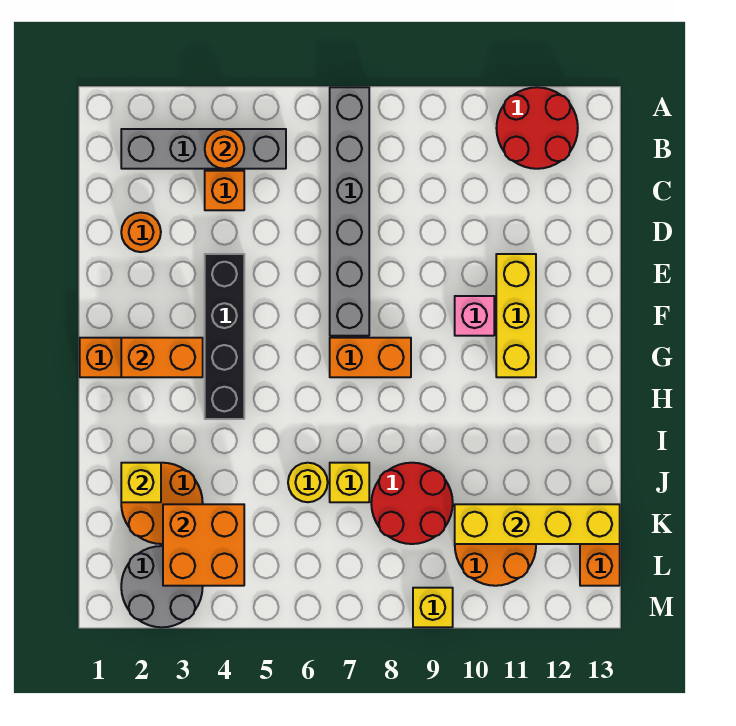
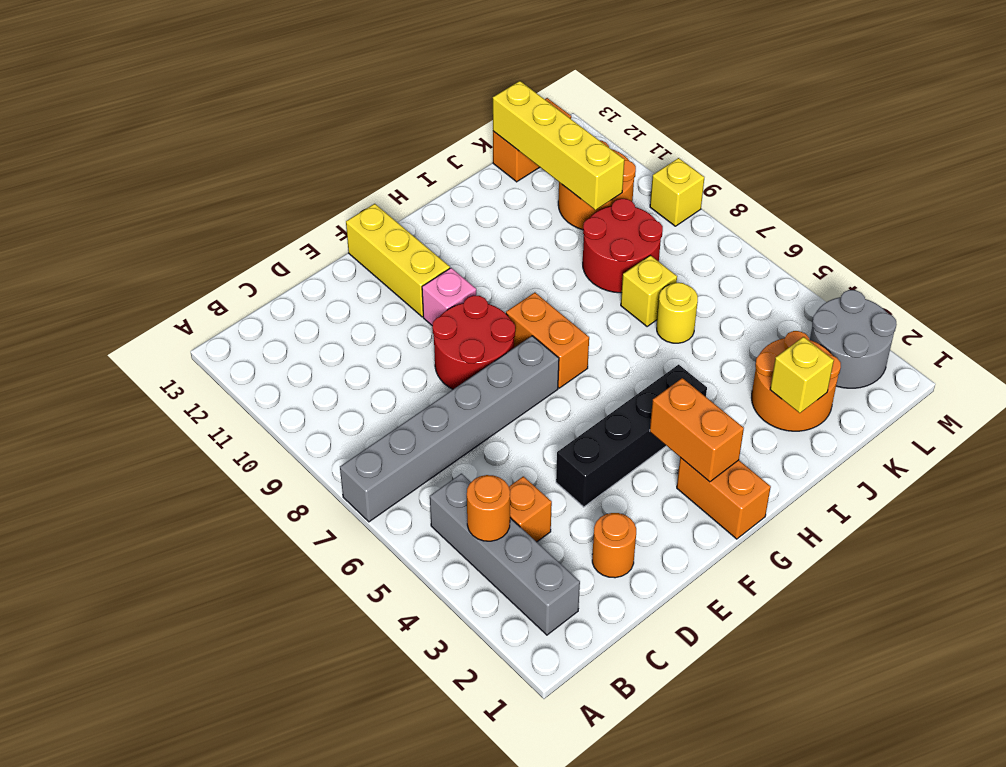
red round brick A11:B12 level 1 -> red round brick E8:F9 level 1
yellow brick E11:G11 level 1 -> yellow brick F11:F13 level 1
orange brick K3:L4 level 2 -> none

